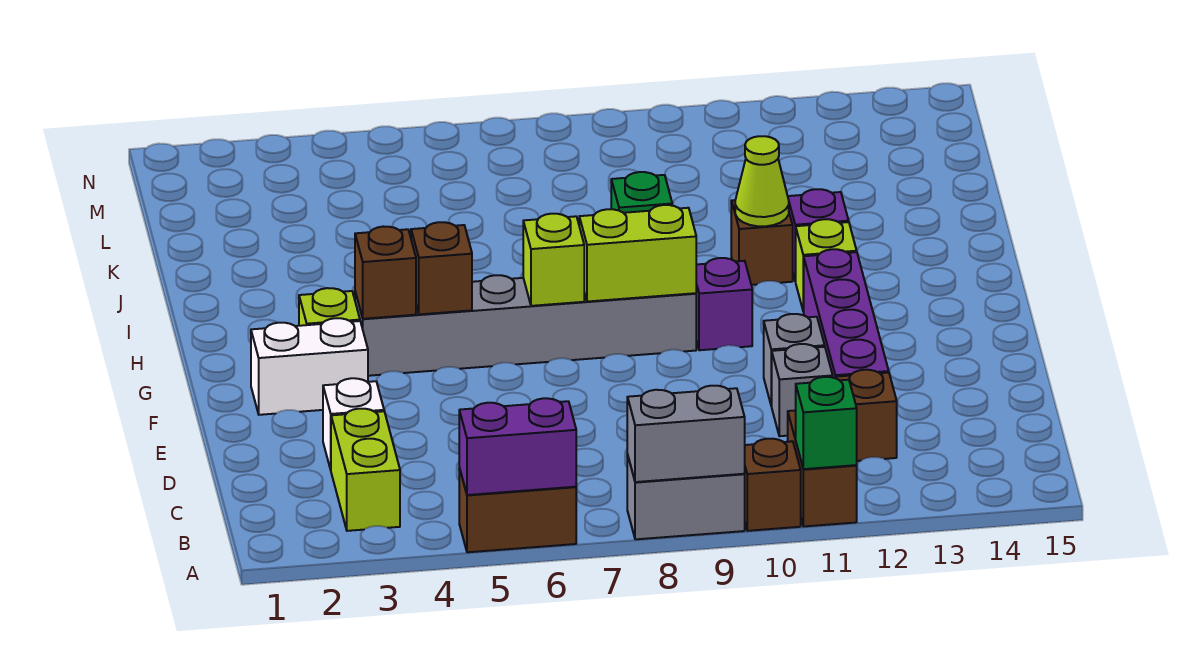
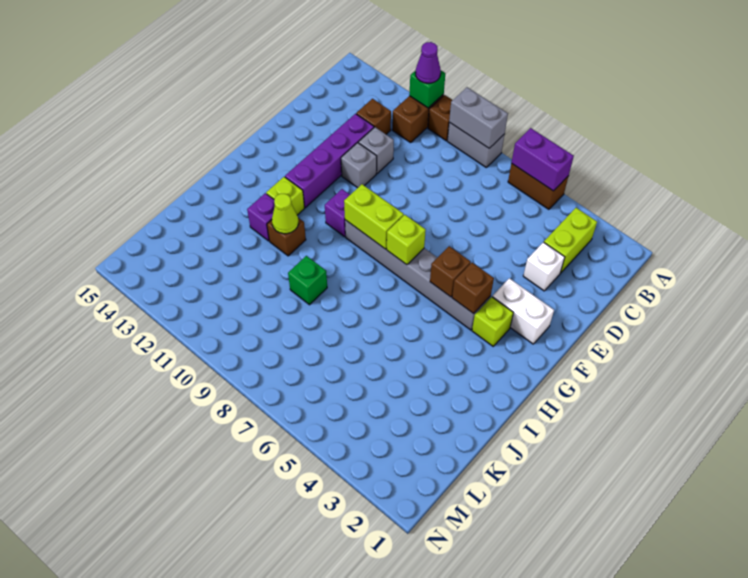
none -> purple cone A11 level 3

